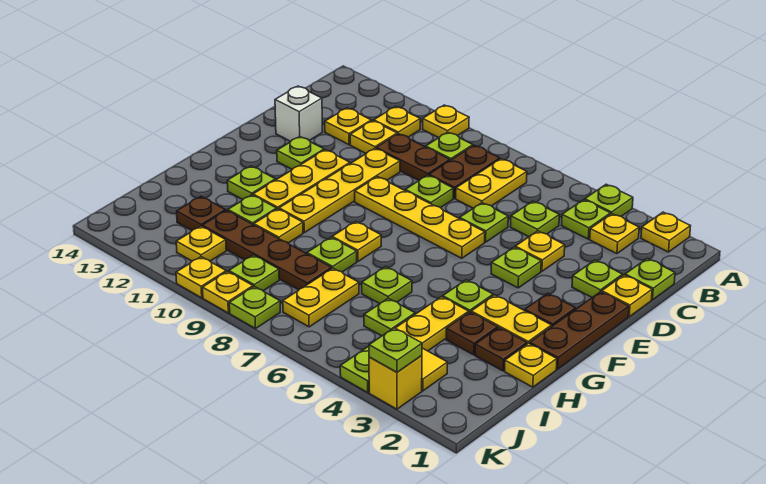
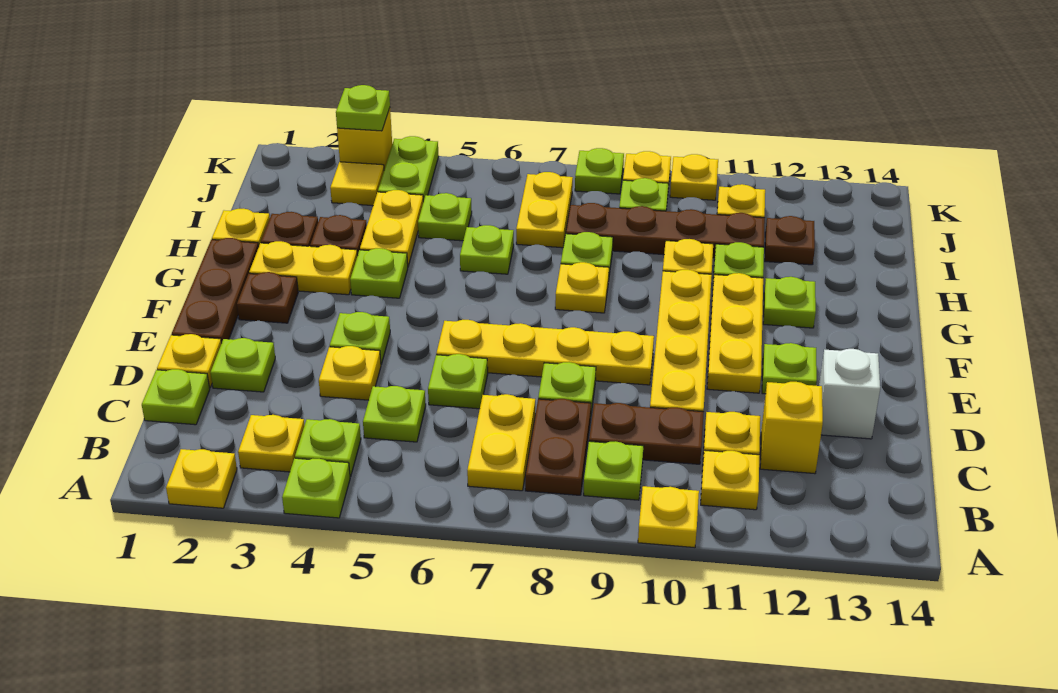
yellow plate C12 level 1 -> yellow brick C12 level 1

